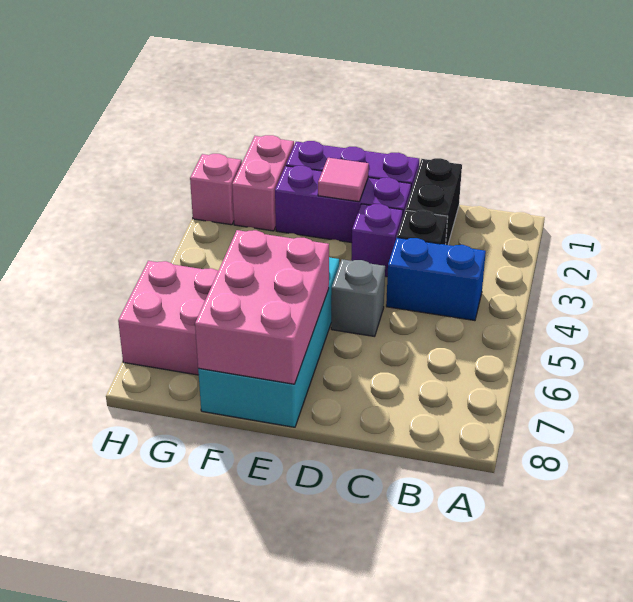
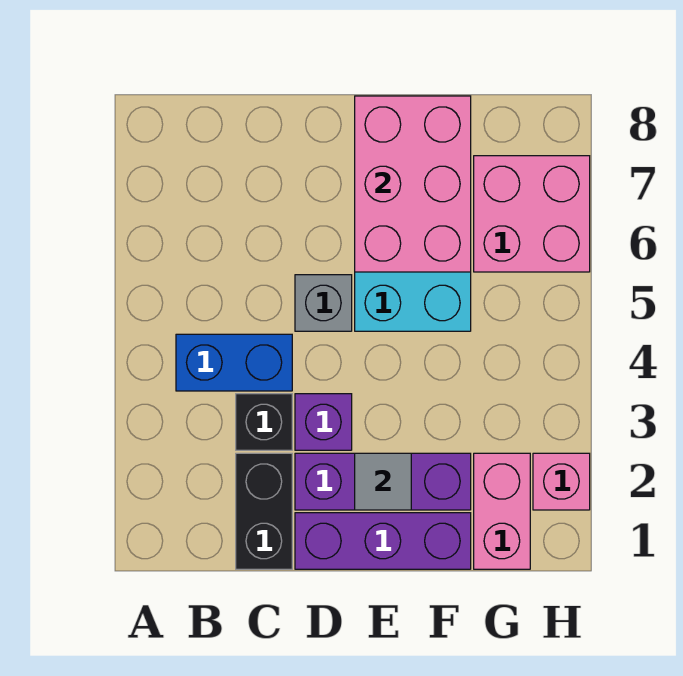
pink tile E2 level 2 -> grey tile E2 level 2

